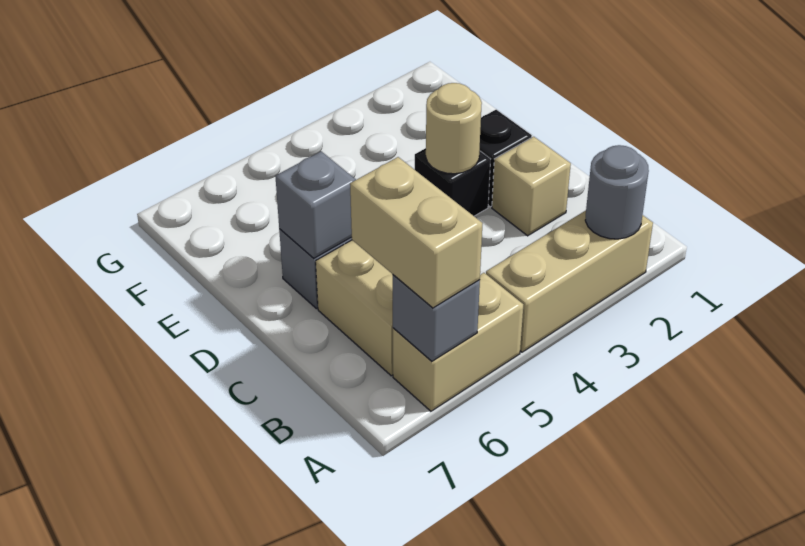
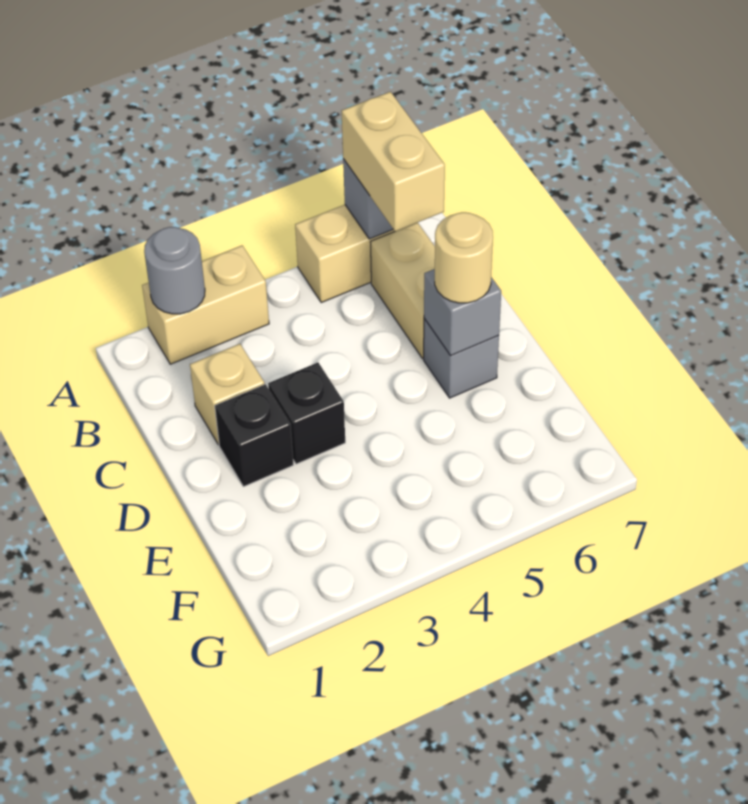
tan brick A2:A4 level 1 -> tan brick A2:A3 level 1
tan round brick D3 level 2 -> tan round brick D6 level 3

